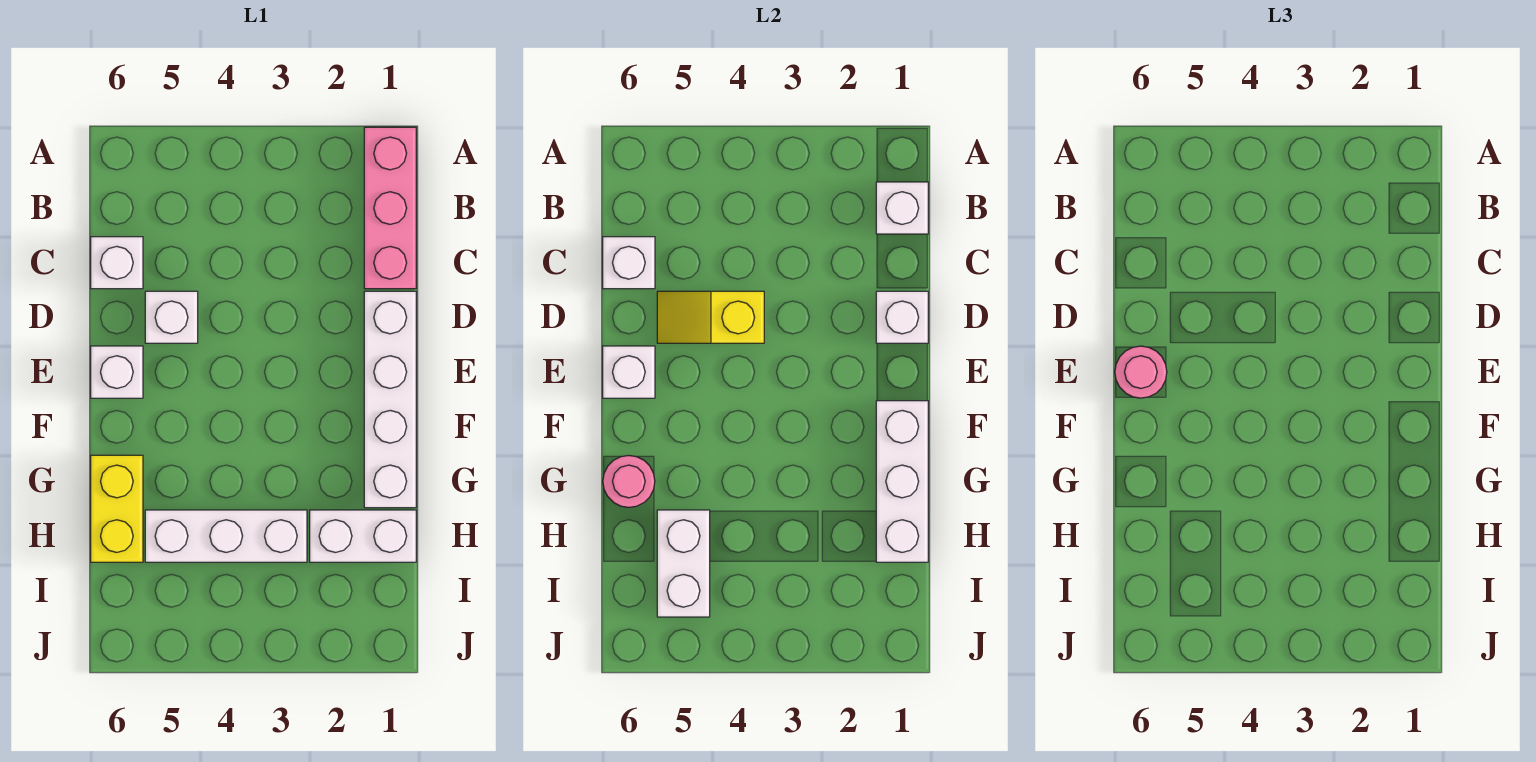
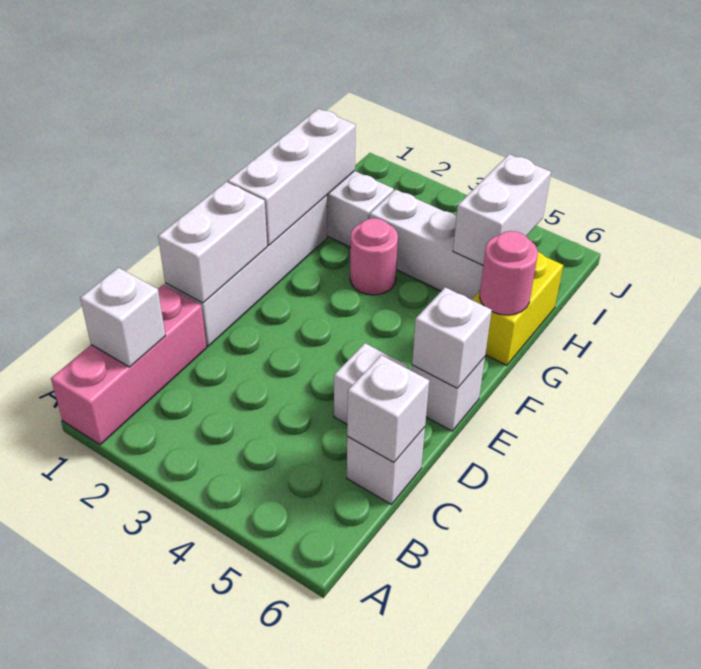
white brick D1 level 2 -> white brick D1:E1 level 2
yellow slope D4:D5 level 2 top 4 -> none
pink round brick E6 level 3 -> pink round brick G3 level 1

